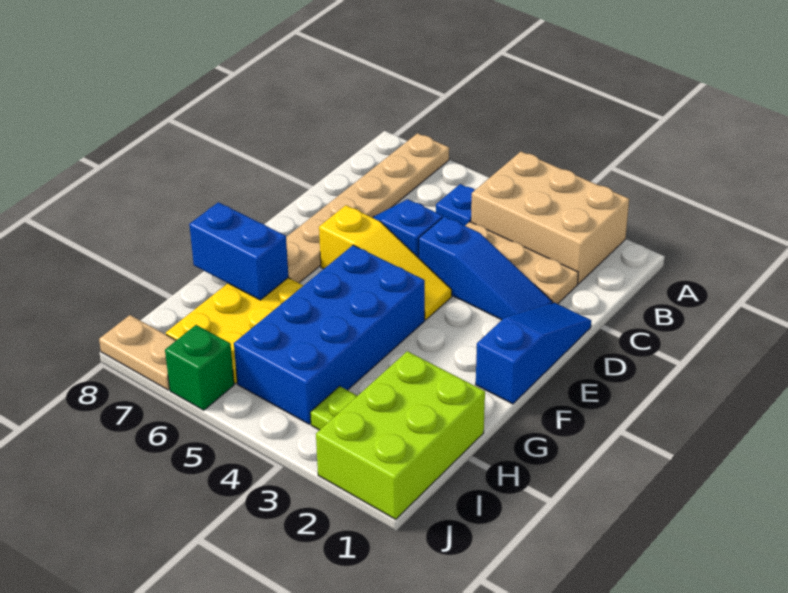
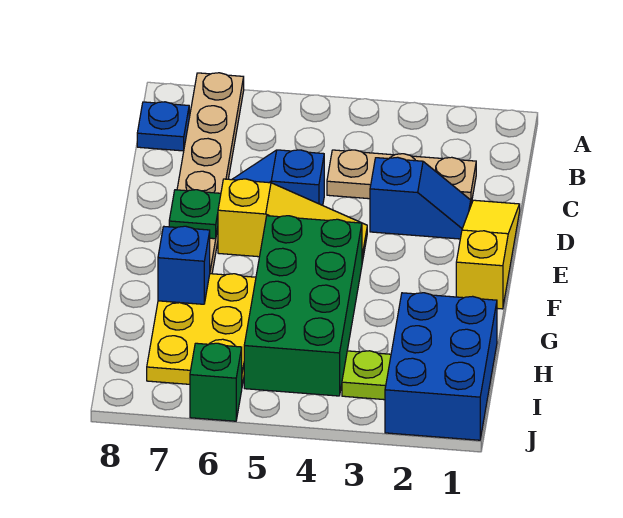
tan brick A2:B4 level 1 -> none
blue plate B5 level 1 -> blue plate B8 level 1
blue slope D1:F1 level 1 top F -> yellow slope D1:F1 level 1 top F
blue slope D2:D4 level 1 top 4 -> blue slope D2:D3 level 1 top 3
none -> green plate E7 level 2
blue brick F4:I5 level 1 -> green brick F4:I5 level 1
blue brick G7:G8 level 2 -> blue brick G7 level 2
lime brick H1:J2 level 1 -> blue brick H1:J2 level 1
tan plate J7:J8 level 1 -> none

